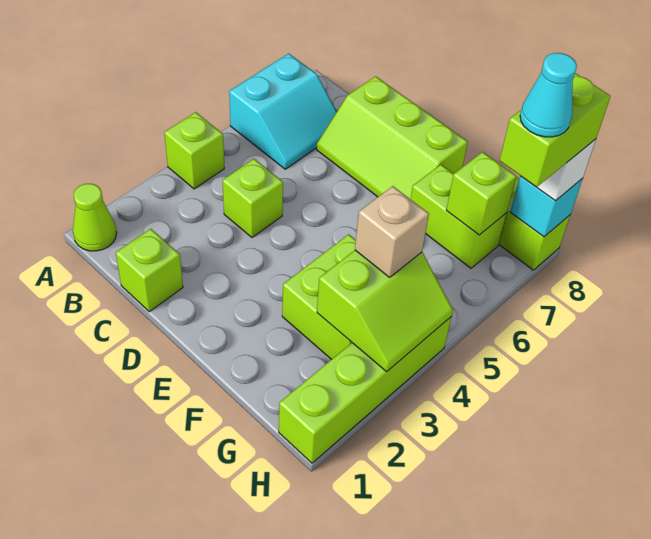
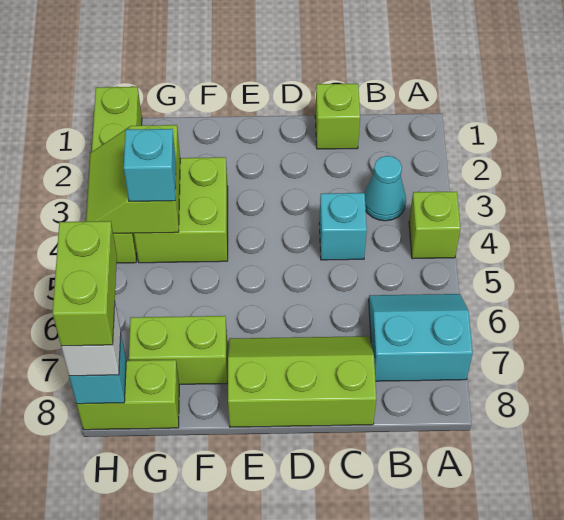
lime cone A1 level 1 -> none
cyan slope A6:B7 level 1 top A -> cyan slope A6:B7 level 1 top 7
lime brick C4 level 1 -> cyan brick C4 level 1
tan brick G4 level 3 -> cyan brick G4 level 3
lime brick G7 level 2 -> none
cyan cone H7 level 5 -> cyan cone B3 level 1

